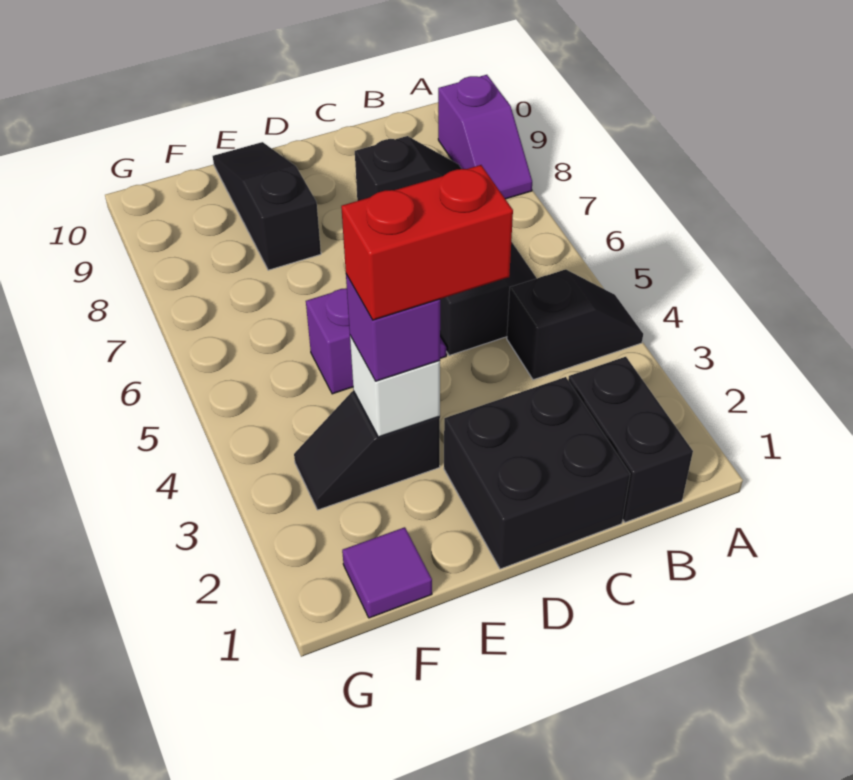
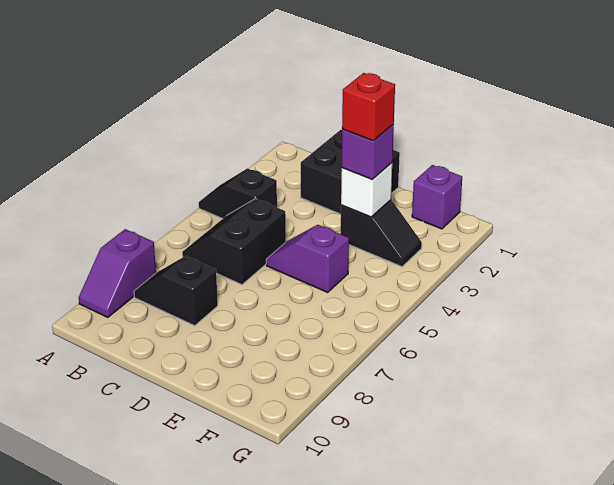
purple slope A8:A9 level 1 top 9 -> purple slope A8:A9 level 1 top 8
black brick B1:B2 level 1 -> none
red brick D3:E3 level 4 -> red brick E3 level 4
black slope E8:E10 level 1 top 8 -> none
purple tile F1 level 1 -> purple brick F1 level 1

